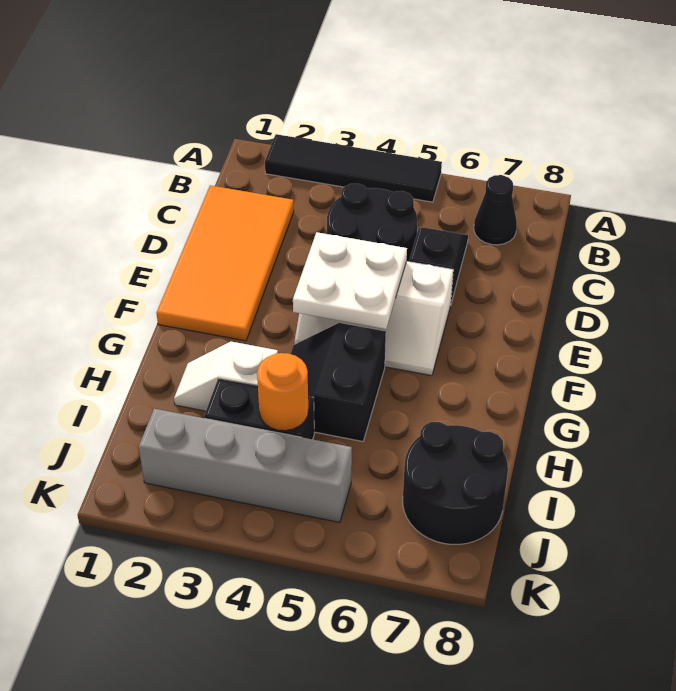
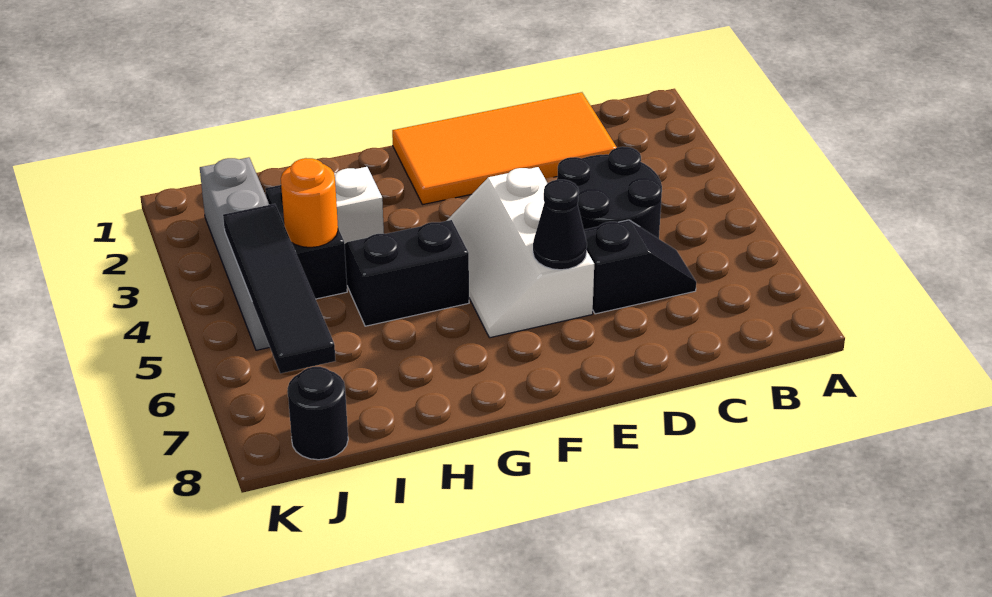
black tile A2:A5 level 1 -> black tile J4:J7 level 2
black cone B7 level 1 -> black cone E6 level 2
white plate E4:F5 level 2 -> none
black round brick I7:J8 level 1 -> black round brick J8 level 1

